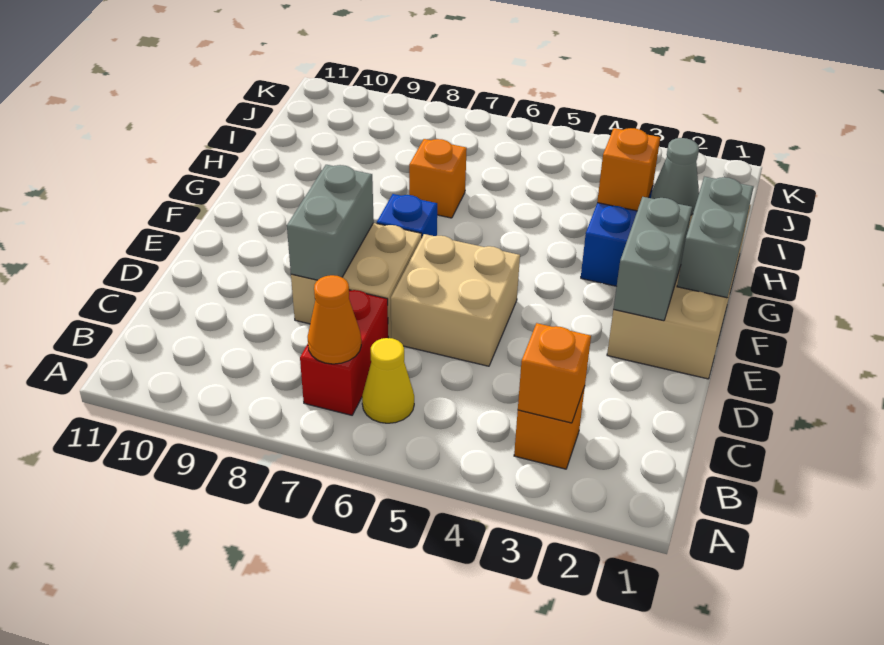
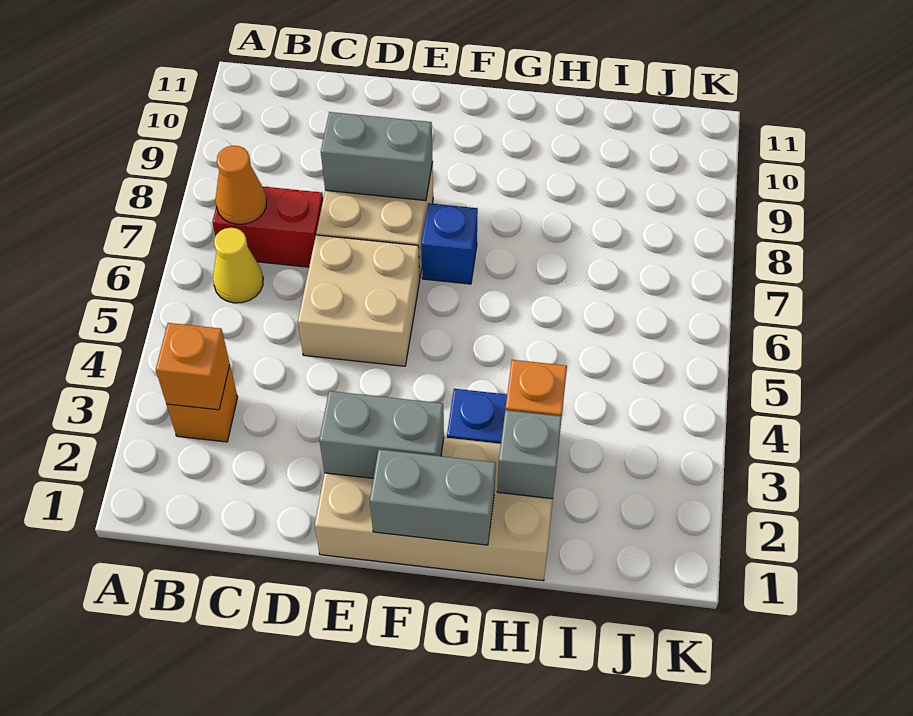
grey cone H2 level 2 -> grey brick H2 level 2
orange brick H7 level 1 -> none

